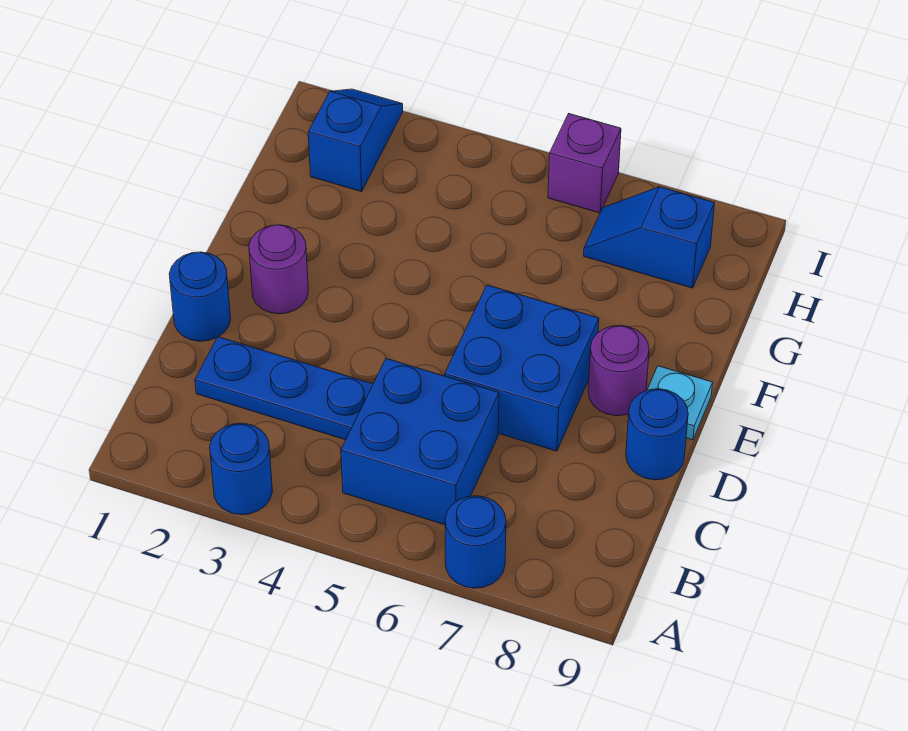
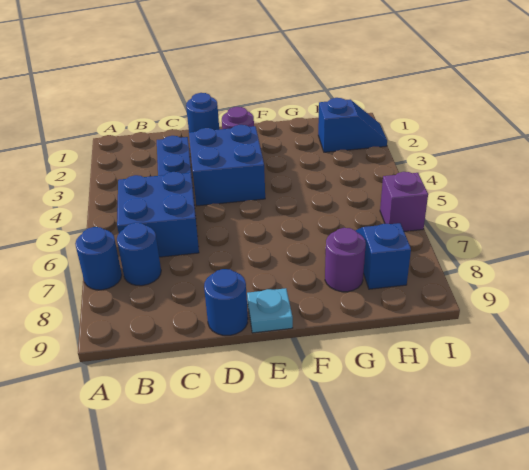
blue round brick A3 level 1 -> blue round brick B7 level 1
blue brick D6:E7 level 1 -> blue brick D3:E4 level 1
purple round brick E8 level 1 -> purple round brick G8 level 1

